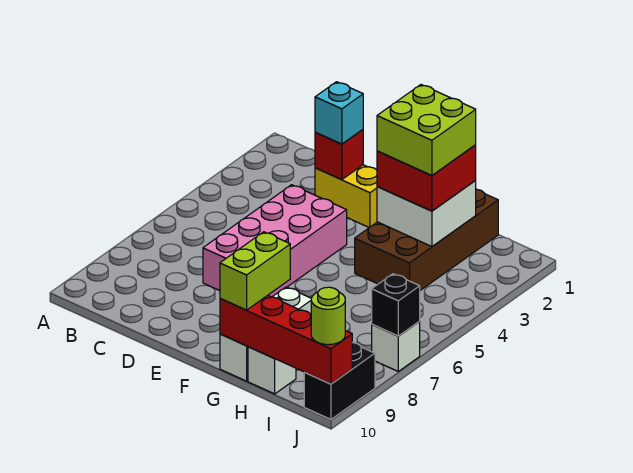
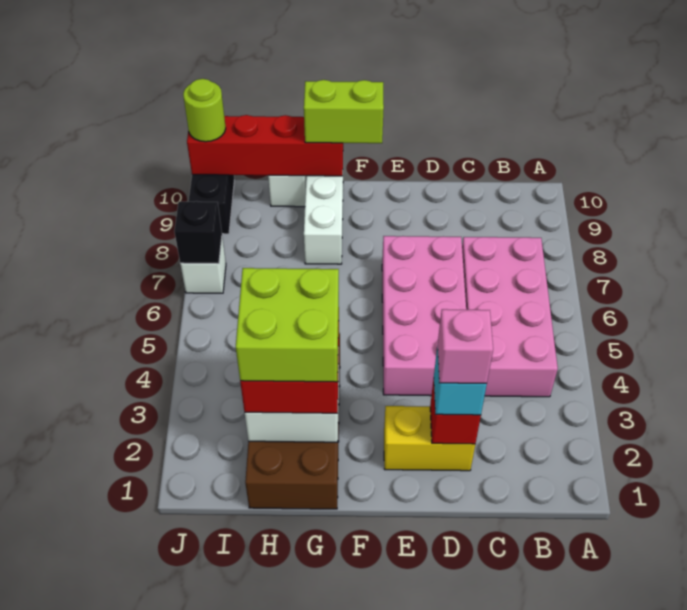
none -> pink brick B4:C7 level 1
none -> pink brick D2 level 4
lime brick G9:G10 level 3 -> lime brick F10:G10 level 3

